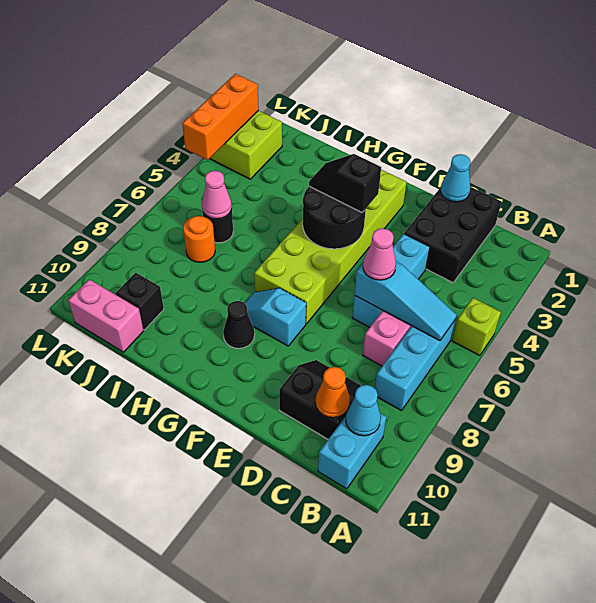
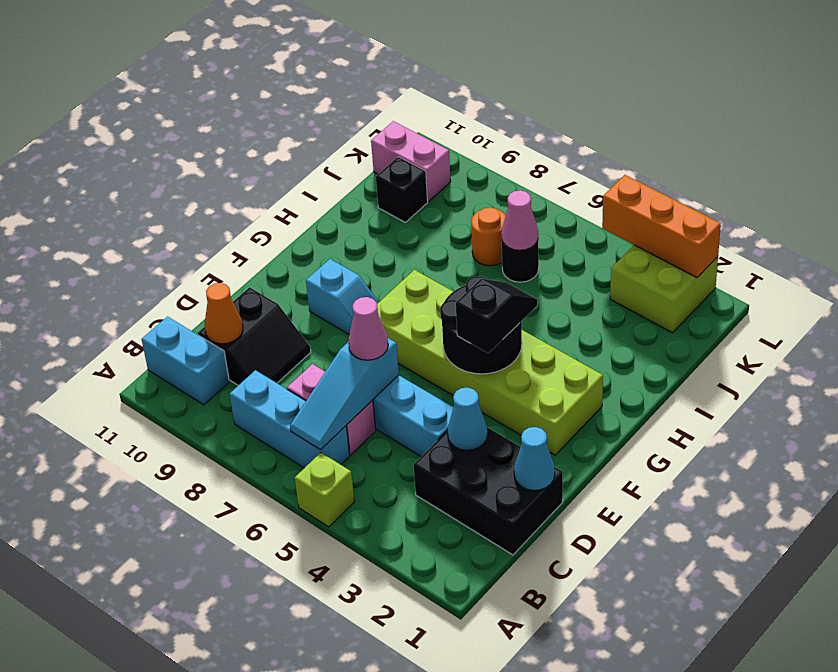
cyan cone B10 level 2 -> cyan cone D3 level 2
cyan slope F8:G8 level 1 top F -> cyan slope F8:F9 level 1 top 9
black cone G9 level 1 -> none
pink brick J11:K11 level 1 -> pink brick K10:K11 level 1

